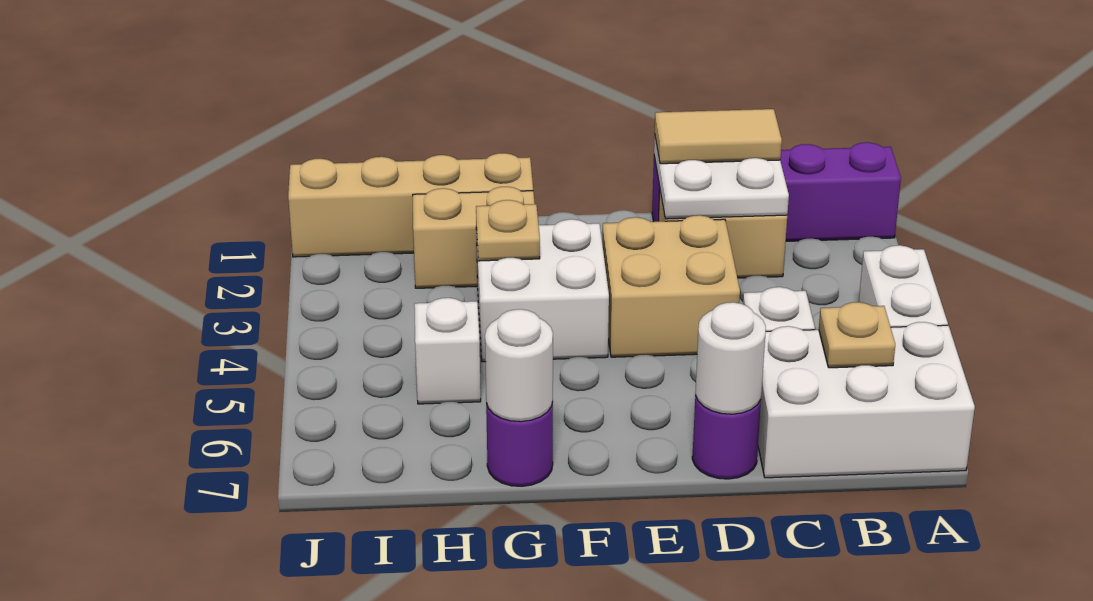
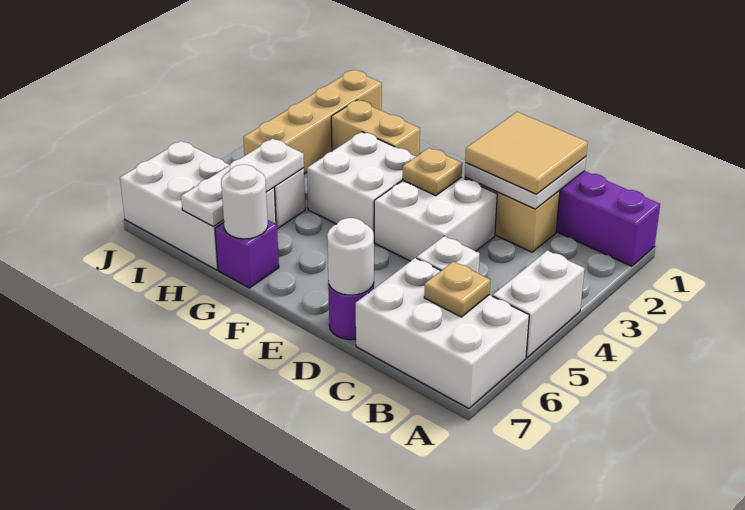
tan tile C1:D1 level 3 -> tan tile C1:D2 level 3
tan brick D3:E4 level 1 -> white brick D3:E4 level 1
tan brick G1:J1 level 1 -> tan brick I1:I4 level 1
tan plate G3 level 2 -> tan plate E3 level 2
purple round brick G7 level 1 -> purple brick G7 level 1
none -> white plate H5:H7 level 2
none -> white brick H6:J7 level 1

